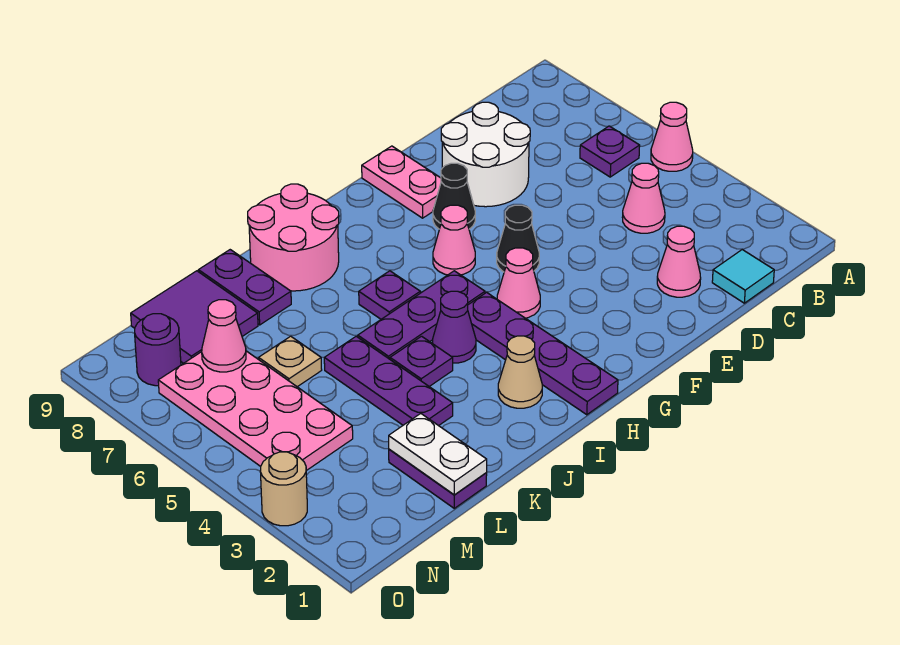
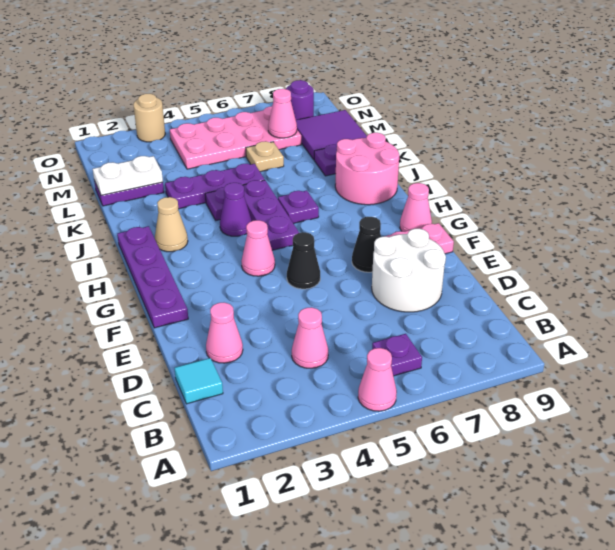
pink cone G6 level 1 -> pink cone G9 level 1
purple plate H1:H4 level 1 -> purple plate F1:I1 level 1

